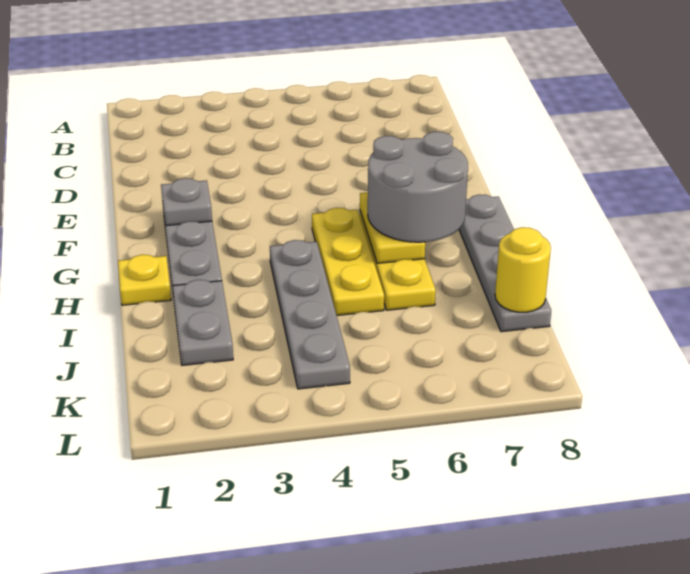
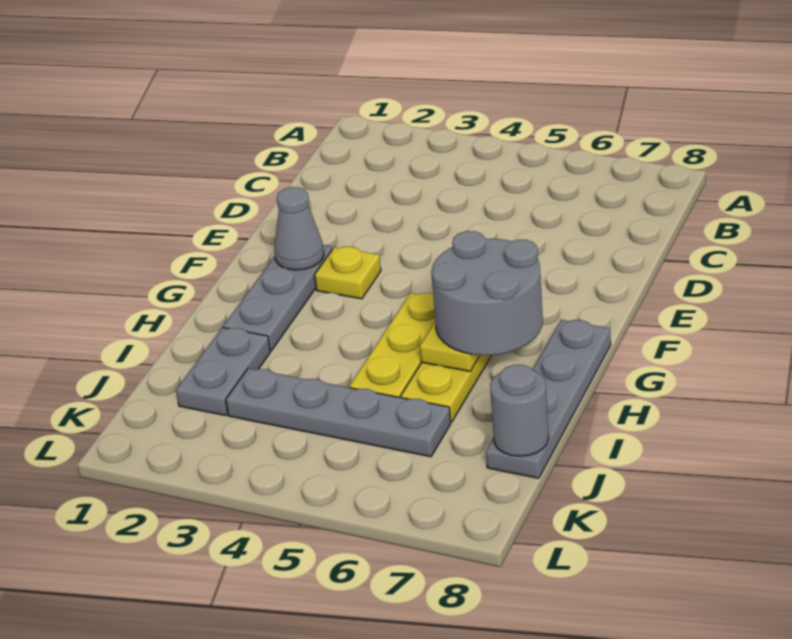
grey plate F2 level 2 -> grey cone F2 level 2
yellow plate H1 level 1 -> yellow plate F3 level 1
grey plate H4:K4 level 1 -> grey plate J3:J6 level 1
yellow round brick J8 level 2 -> grey round brick J8 level 2

